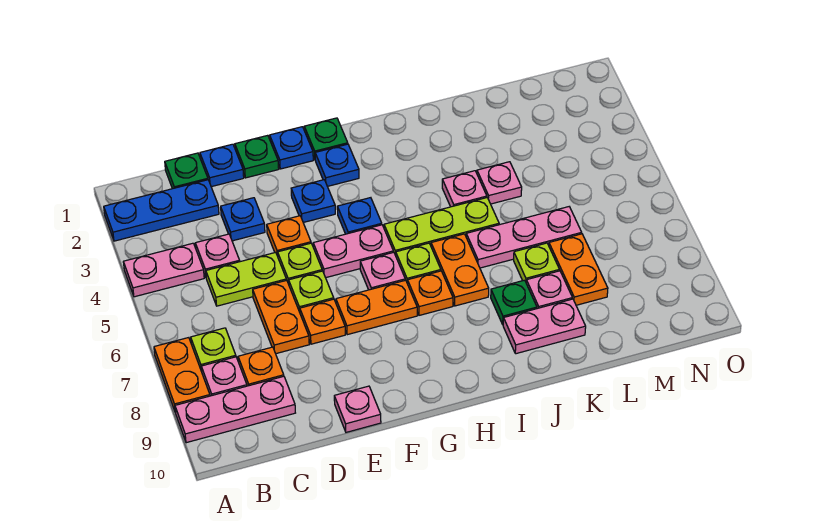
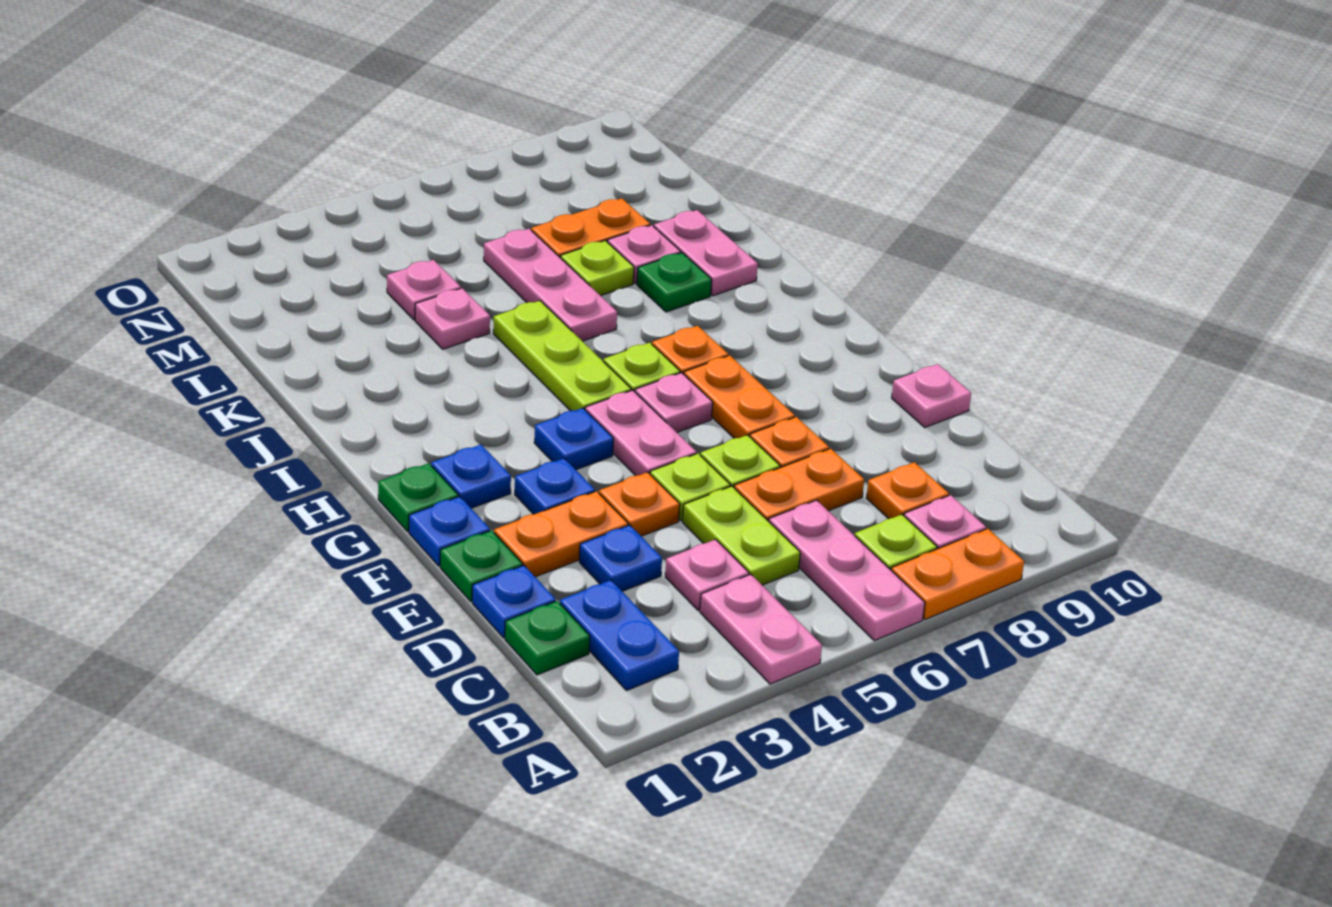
blue plate A2:C2 level 1 -> blue plate B2:C2 level 1
pink plate A9:C9 level 1 -> pink plate A6:C6 level 1
orange plate I6:I7 level 1 -> orange plate E2:E3 level 1
pink plate J4 level 1 -> pink plate L4 level 1

